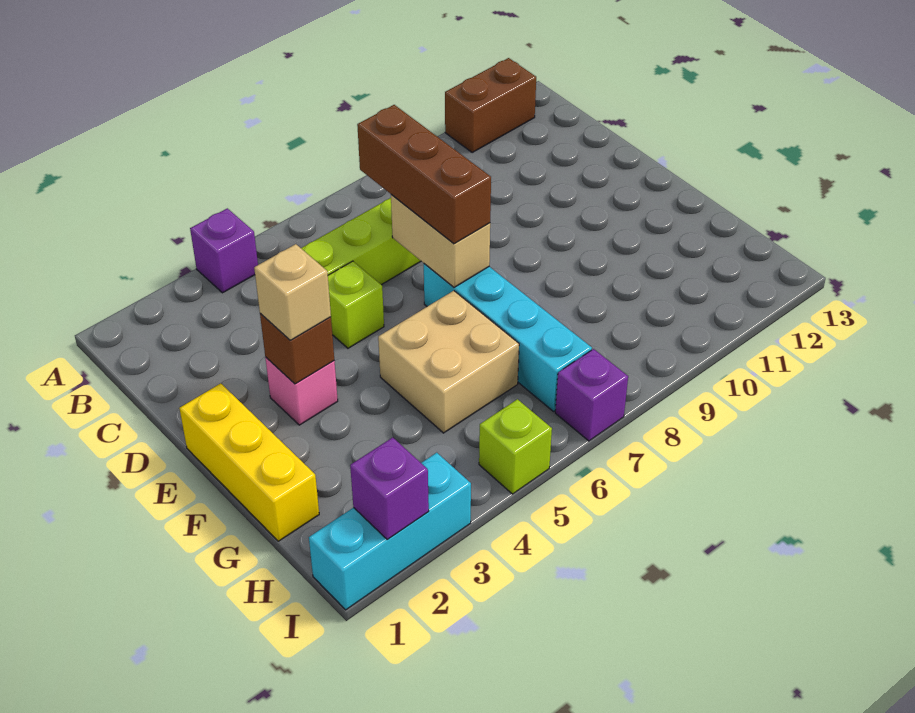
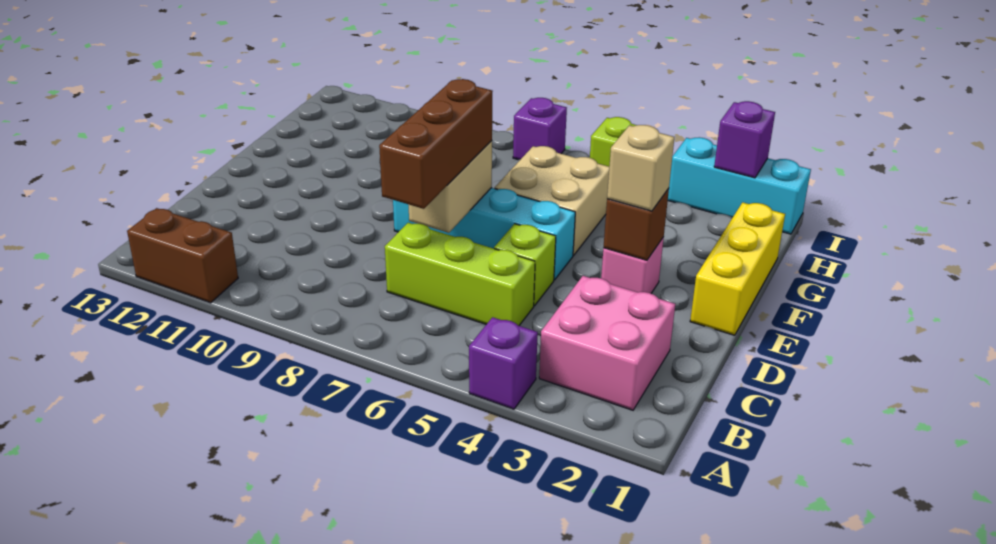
none -> pink brick B2:C3 level 1
cyan brick E7:H7 level 1 -> cyan brick E5:E8 level 1

